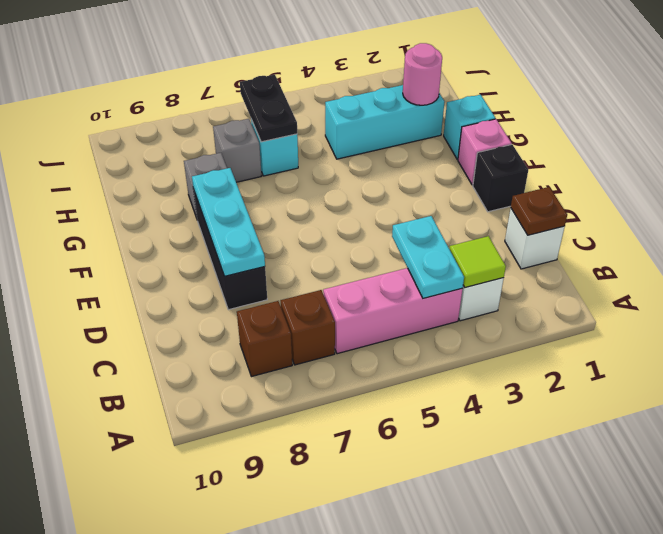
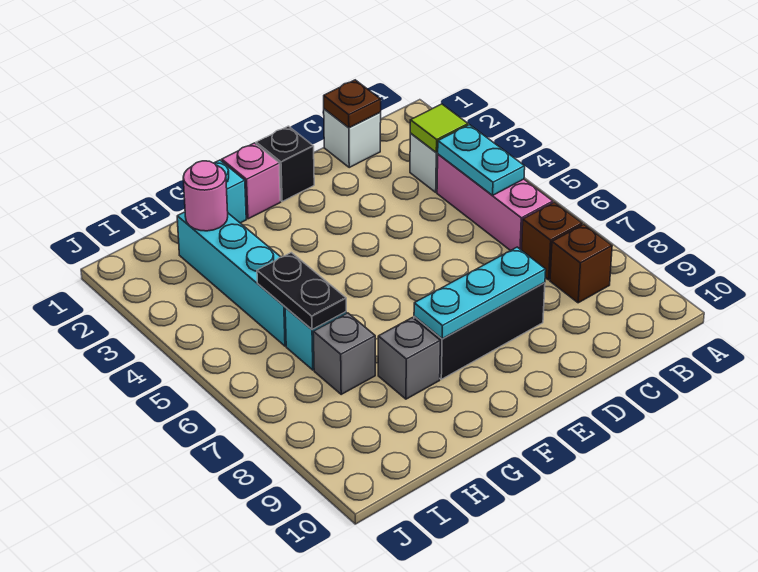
cyan plate B4:C4 level 2 -> cyan plate B4:B5 level 2
cyan brick H2:H4 level 1 -> cyan brick H2:H5 level 1
black plate H6:I6 level 2 -> black plate H5:H6 level 2

